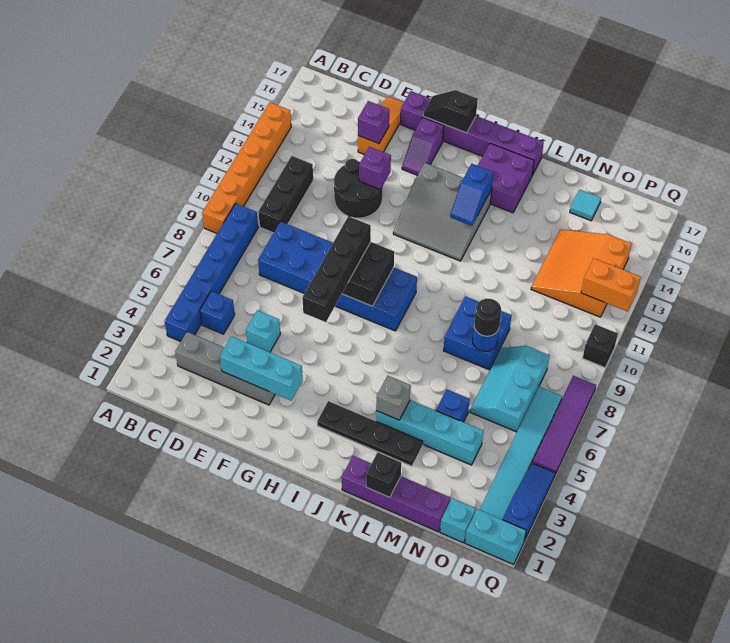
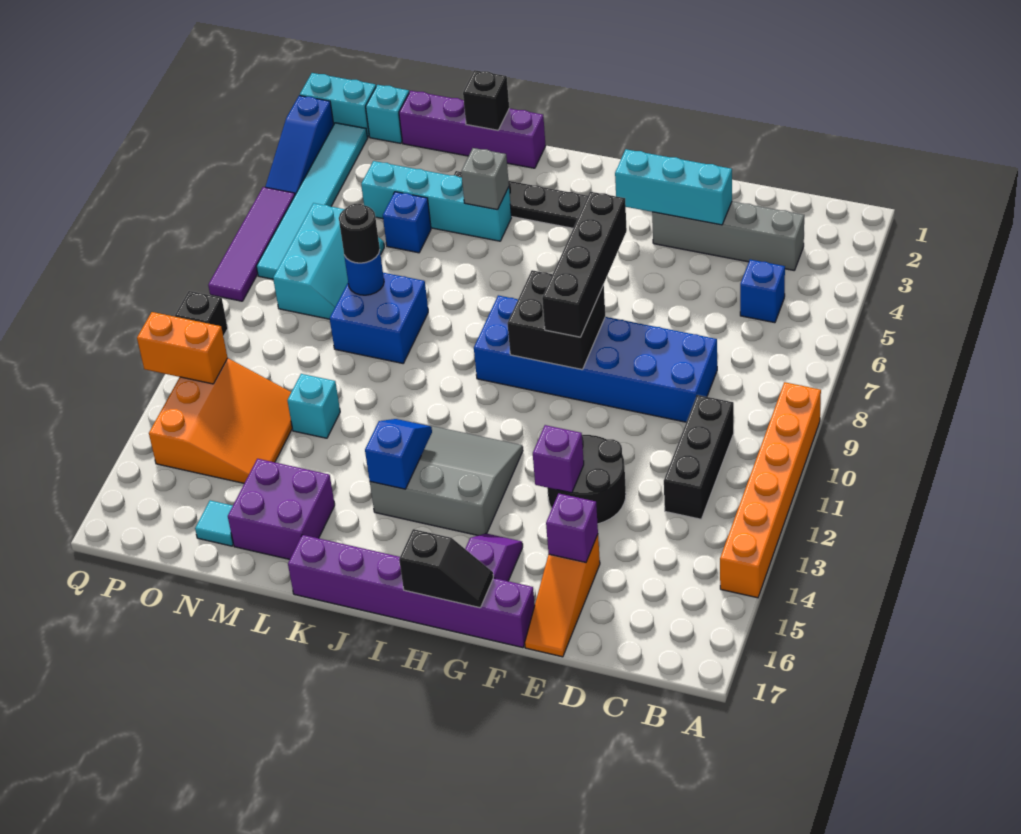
blue brick B4:B9 level 1 -> none
cyan brick E5 level 1 -> cyan brick M12 level 1
purple brick J15:K16 level 1 -> purple brick L15:M16 level 1

